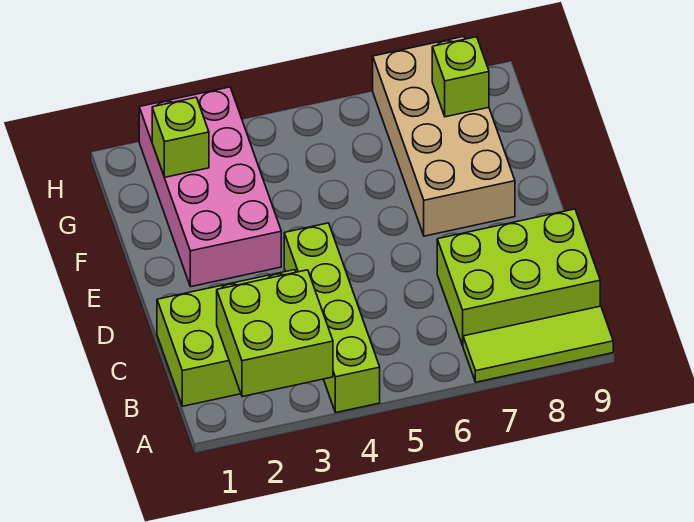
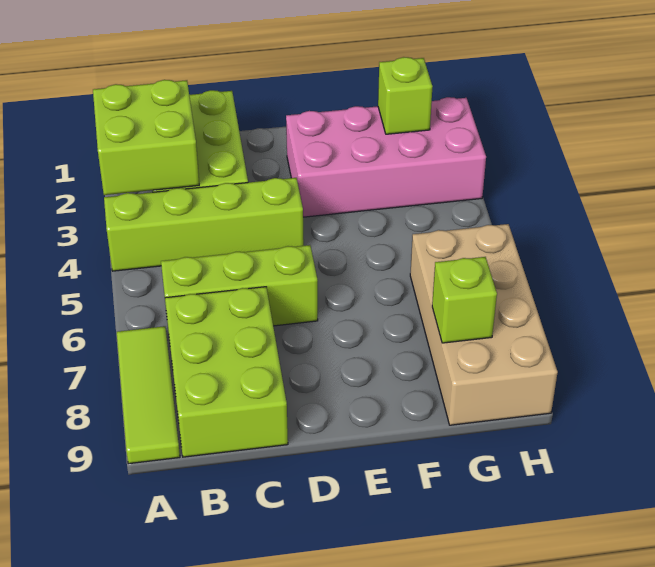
none -> lime brick B6:D6 level 1
tan brick E7:H8 level 1 -> tan brick G6:H9 level 1

